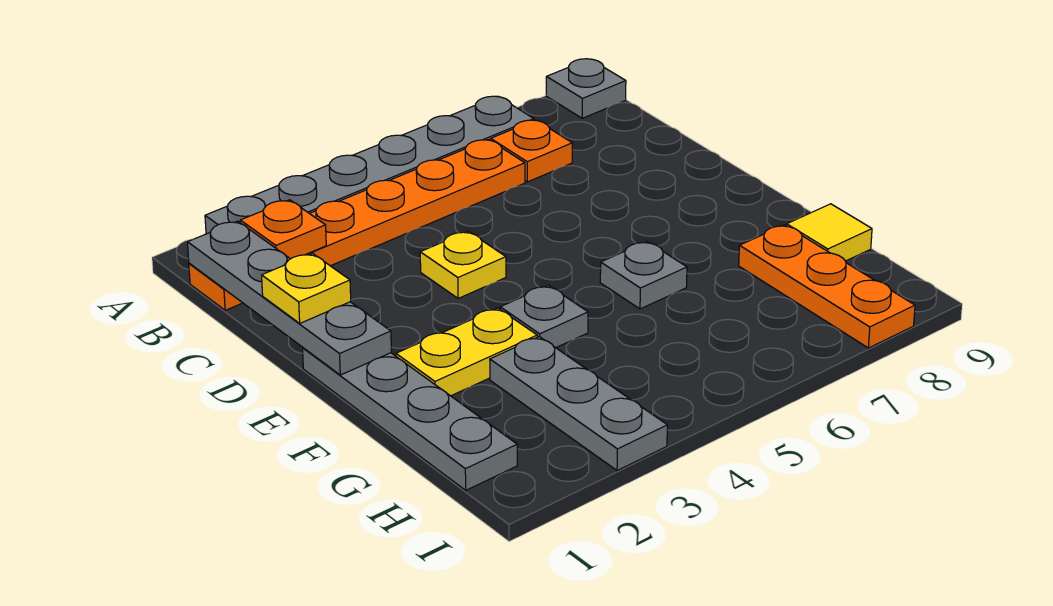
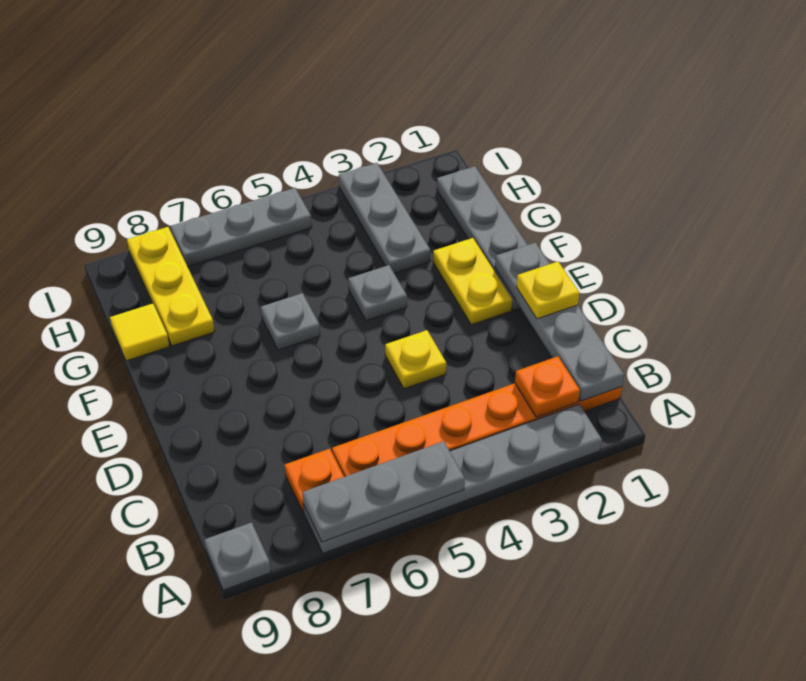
none -> grey plate A5:A7 level 2
yellow plate F2:F3 level 1 -> yellow plate E2:F2 level 1
orange plate G8:I8 level 1 -> yellow plate G8:I8 level 1
none -> grey plate I5:I7 level 1

